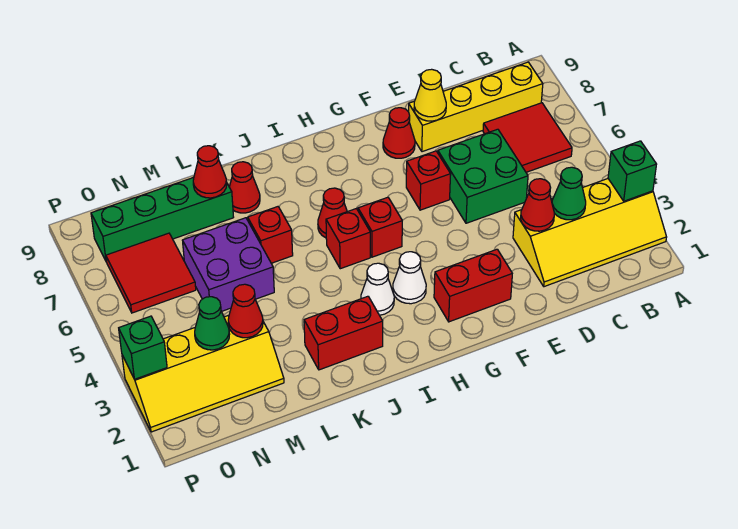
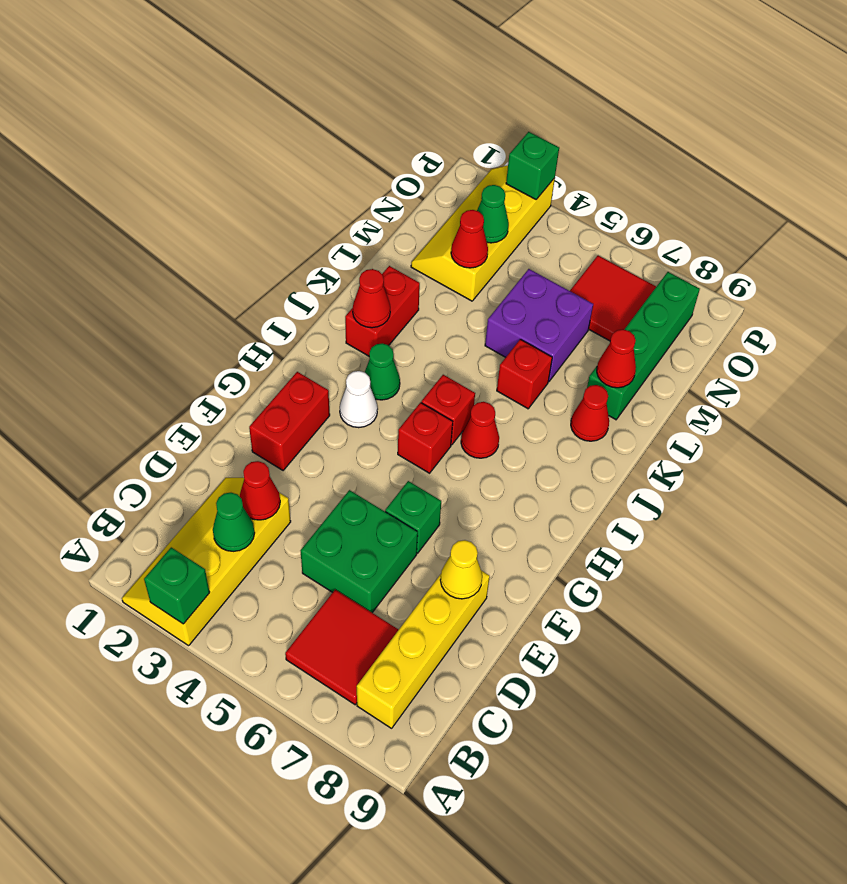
red brick F6 level 1 -> green brick F6 level 1
red cone F8 level 1 -> red cone J2 level 2
white cone I3 level 1 -> green cone I3 level 1

